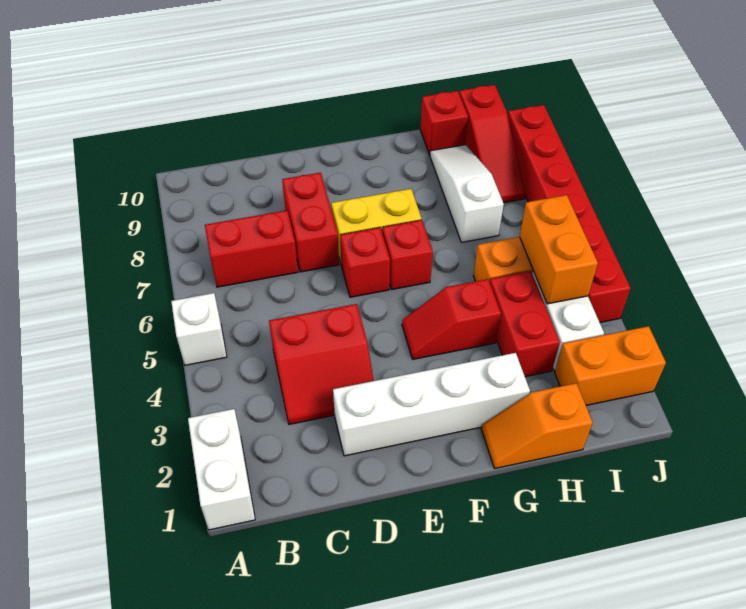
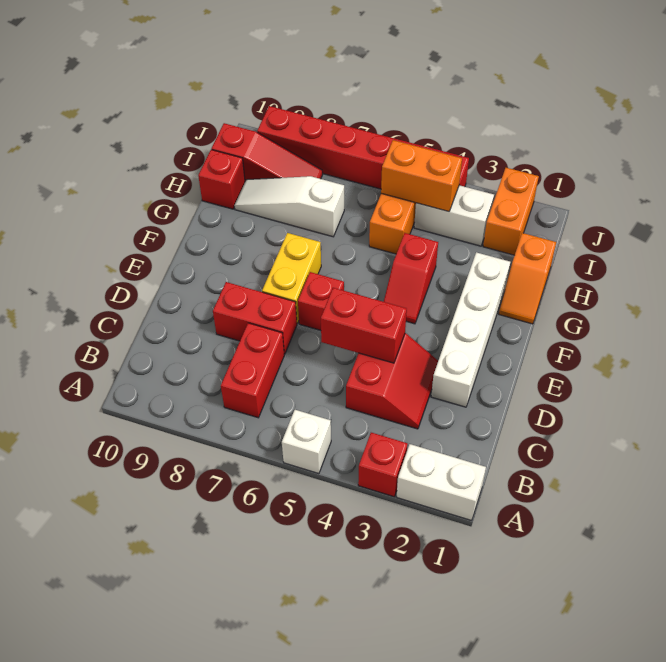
red brick F6 level 1 -> red brick A3 level 1
red brick H3:H4 level 1 -> red brick D4:D5 level 2

